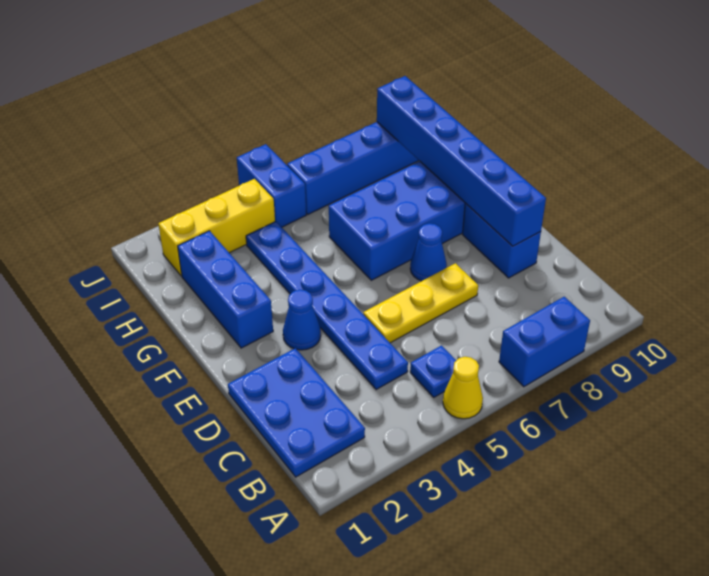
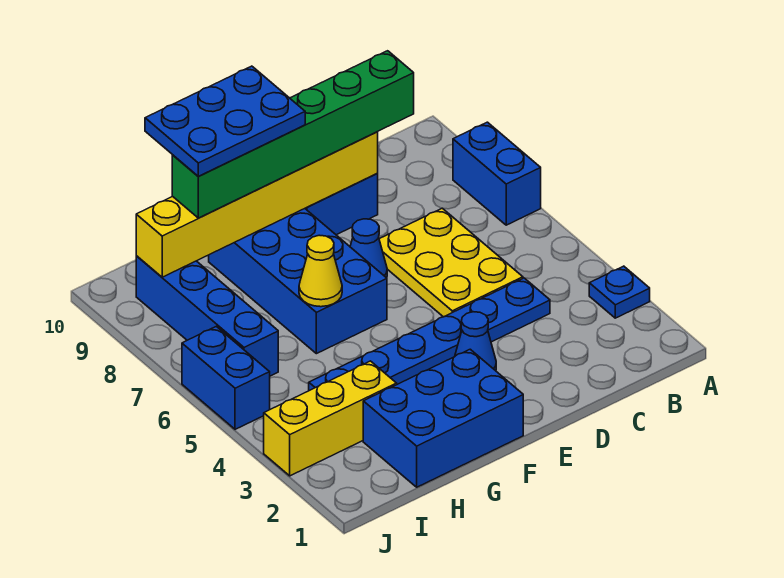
yellow cone A5 level 1 -> yellow cone G6 level 2
blue plate B1:D2 level 1 -> blue plate F9:H10 level 4
blue plate B5 level 1 -> blue plate A3 level 1
none -> green brick C9:H9 level 3
yellow plate D5:D7 level 1 -> yellow plate C5:D7 level 1
blue brick D9:I9 level 2 -> yellow brick D9:I9 level 2
blue brick F2:H2 level 1 -> blue brick F1:H2 level 1
yellow brick I2:I4 level 1 -> yellow brick H3:J3 level 1
blue brick I5:J5 level 1 -> blue brick J5:J6 level 1

